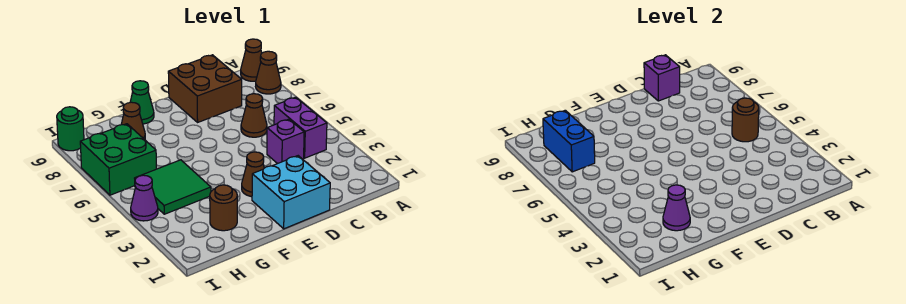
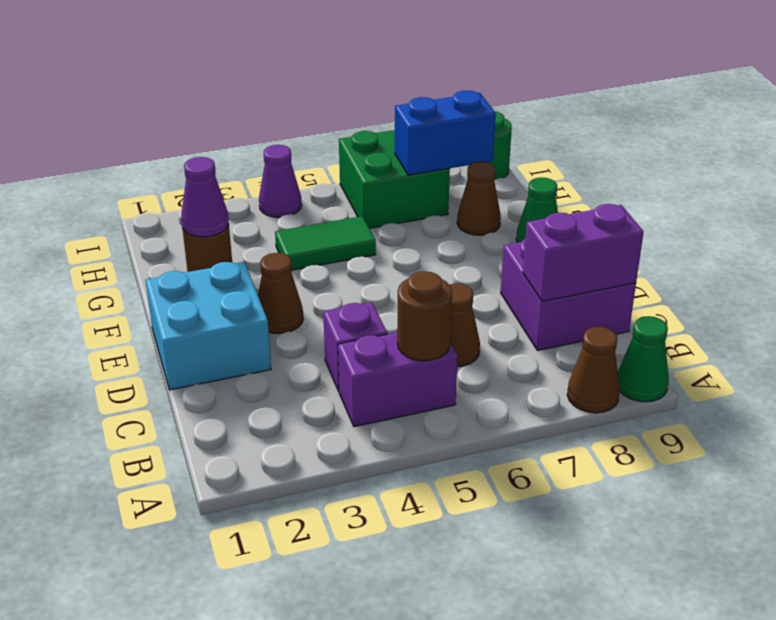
brown cone A9 level 1 -> green cone A9 level 1
brown brick C8:D9 level 1 -> purple brick C8:D9 level 1
purple brick C9 level 2 -> purple brick C8:C9 level 2
green tile G4:H5 level 1 -> green tile G4:G5 level 1

